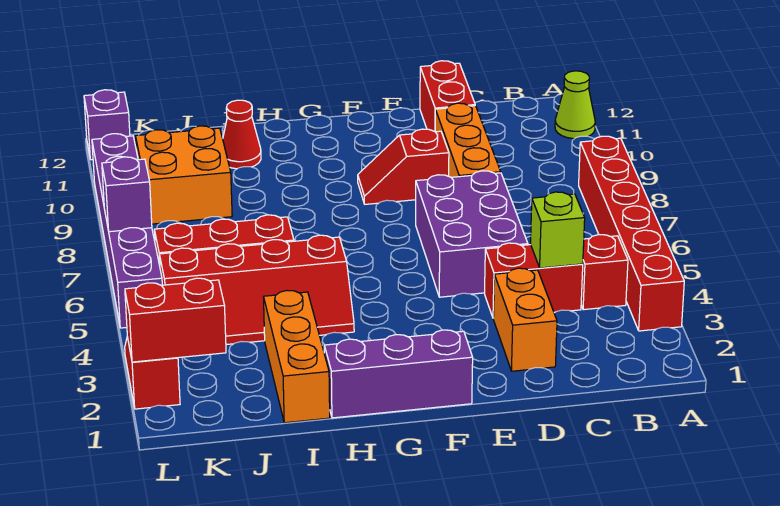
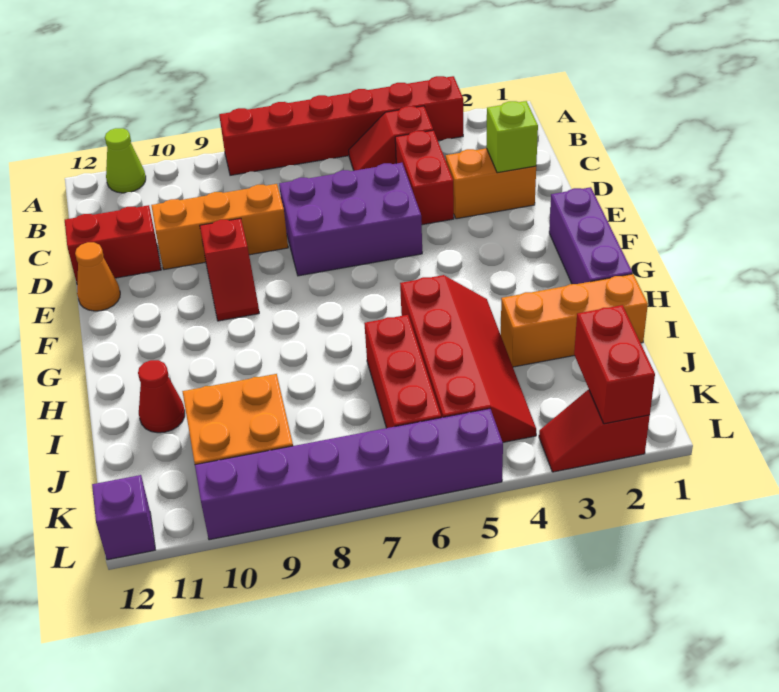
lime brick C4 level 2 -> lime brick D2 level 2
none -> orange cone E12 level 1
purple brick L7 level 2 -> none

